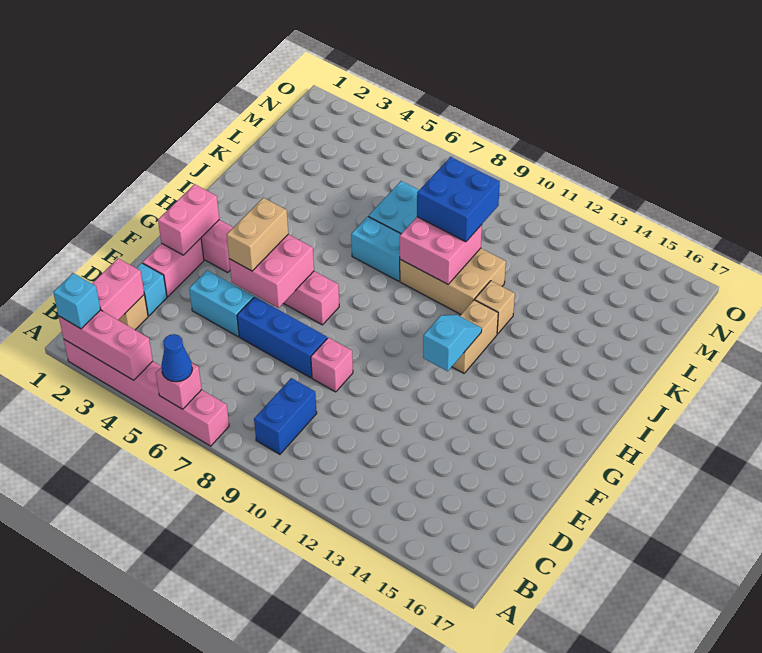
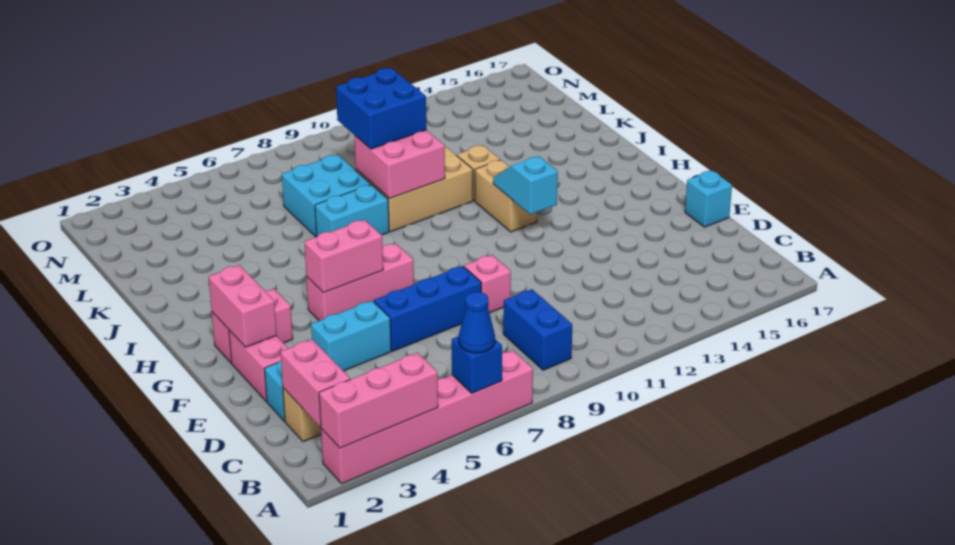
cyan brick A2 level 3 -> cyan brick E17 level 1
pink brick A6 level 2 -> blue brick A6 level 2
pink brick F5:G6 level 2 -> pink brick G5:G6 level 2
tan brick F5:G5 level 3 -> none

